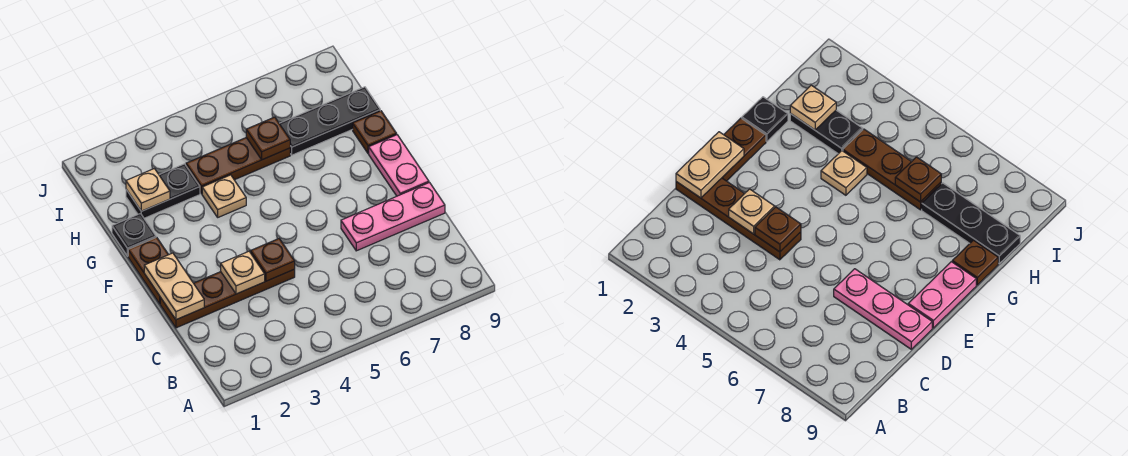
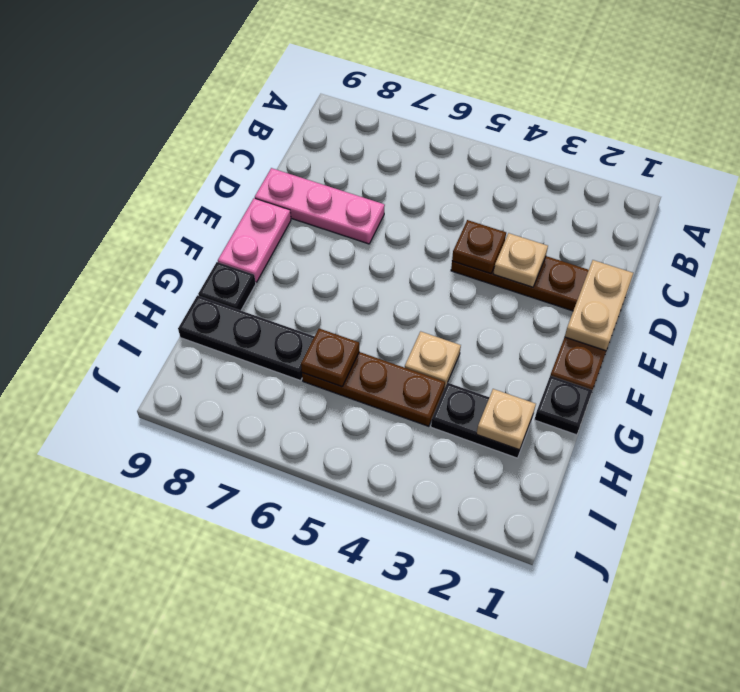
brown plate G9 level 1 -> black plate G9 level 1

